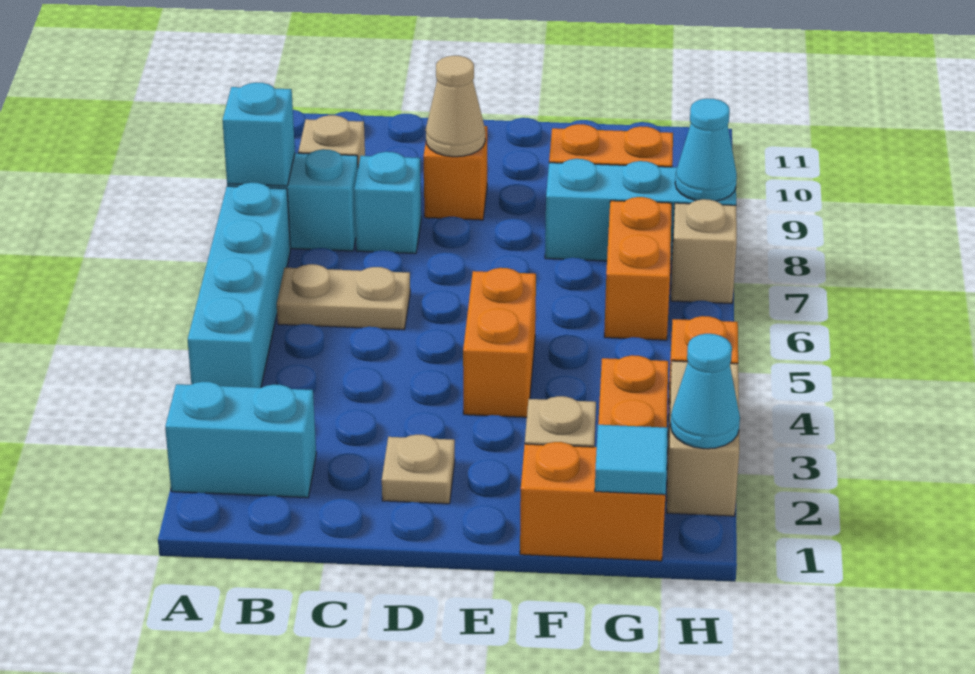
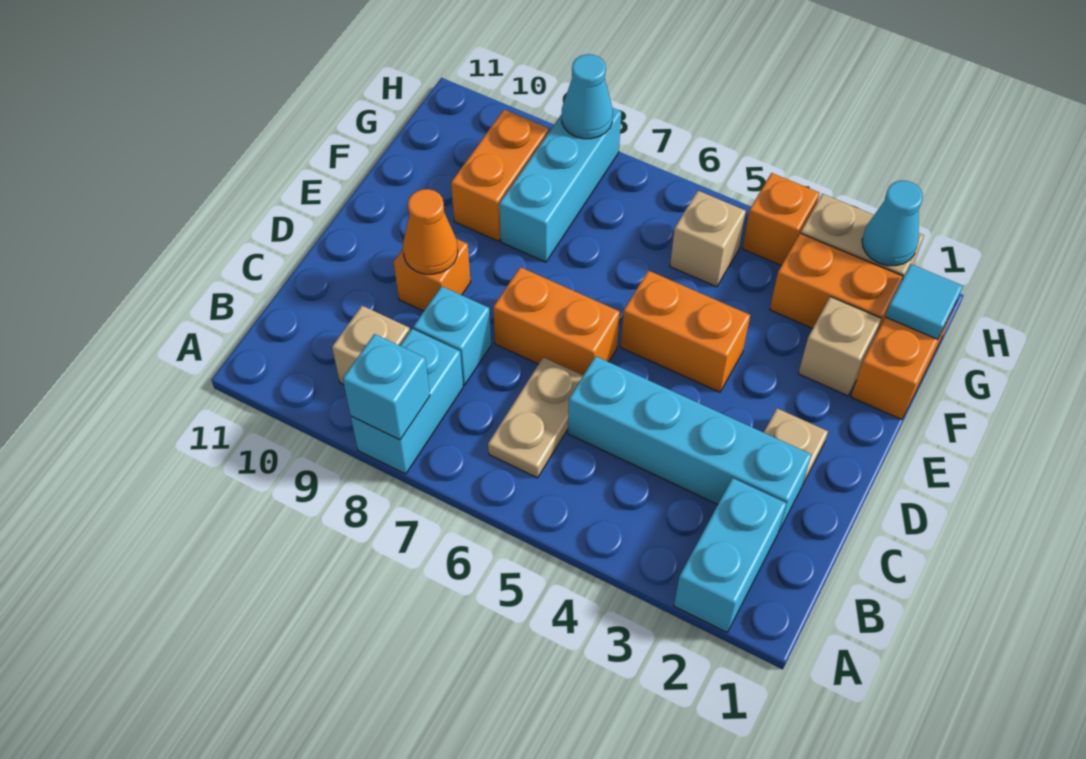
cyan brick A4:A7 level 1 -> cyan brick C2:C5 level 1
tan cone D9 level 2 -> orange cone D9 level 2
orange brick G6:G7 level 1 -> orange brick D6:D7 level 1
tan brick H7 level 1 -> tan brick G5 level 1

